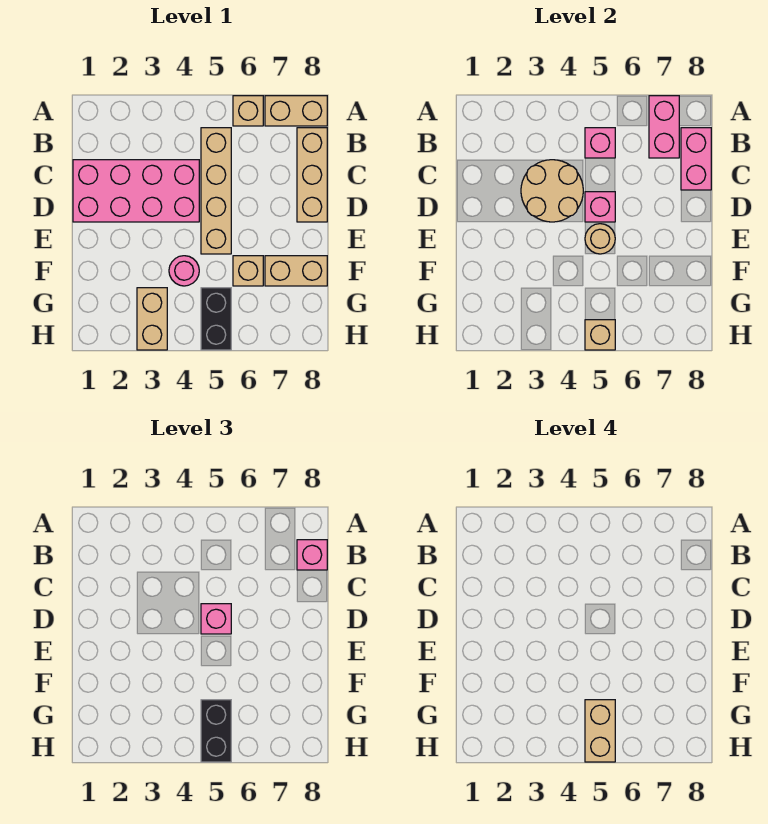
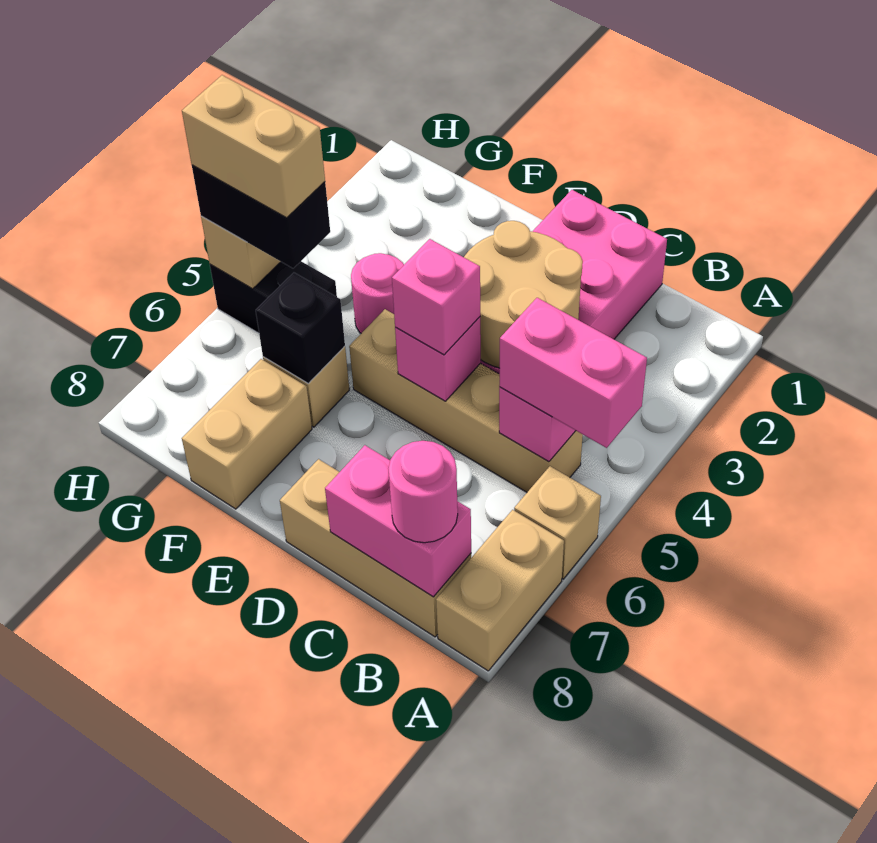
pink brick A7:B7 level 2 -> pink brick A5:B5 level 3
pink brick B8 level 3 -> pink round brick B8 level 3
tan round brick E5 level 2 -> none
none -> black brick F6 level 2
tan brick G3:H3 level 1 -> none

